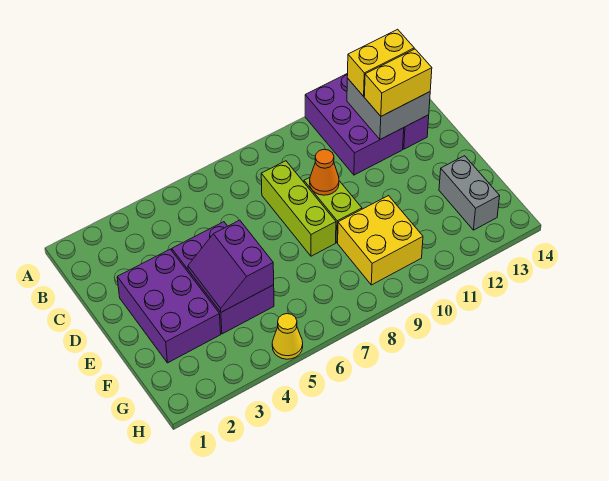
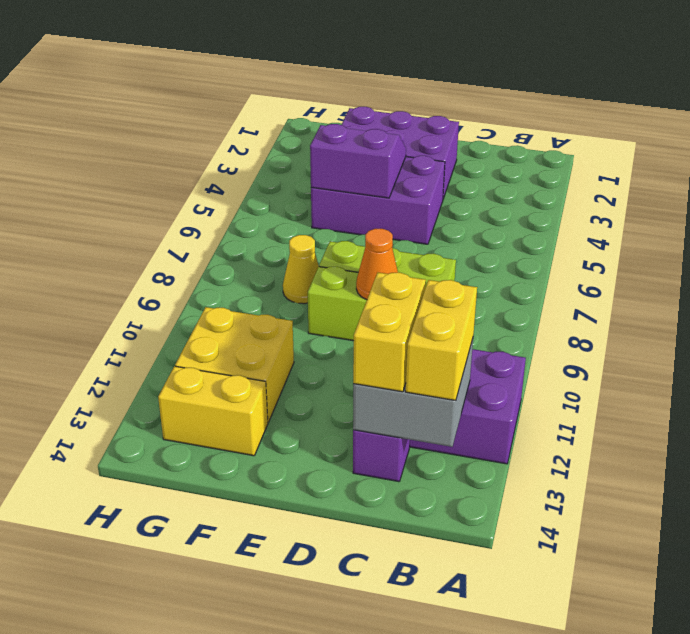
yellow brick F9:G10 level 1 -> yellow brick F11:G12 level 1
grey brick F13:G13 level 1 -> yellow brick F13:G13 level 1
yellow cone H5 level 1 -> yellow cone F8 level 1

